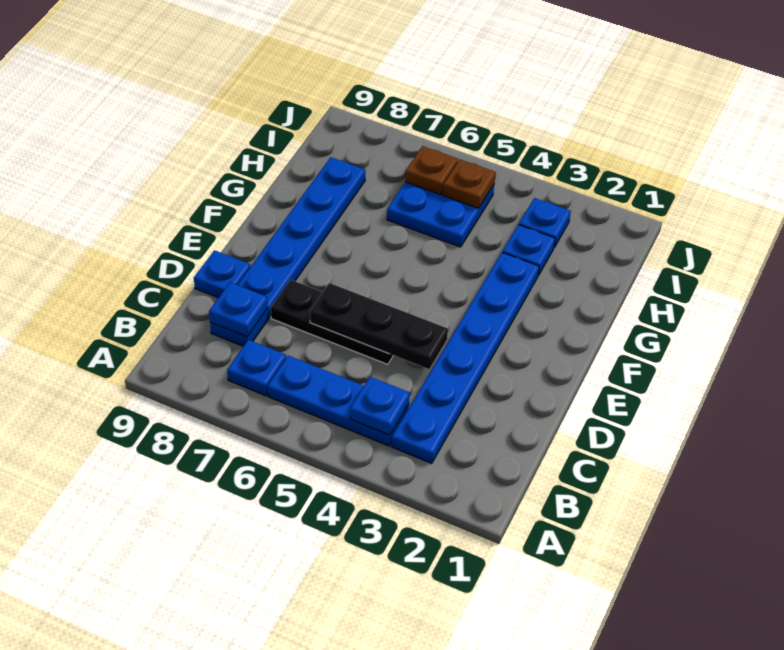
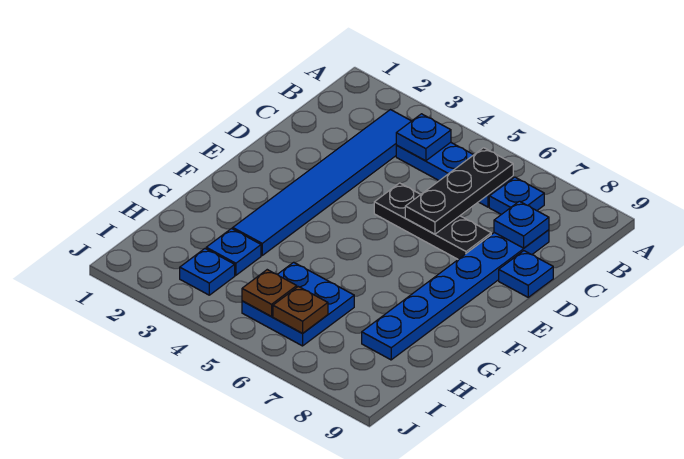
blue plate B3:G3 level 1 -> blue tile B3:G3 level 1
black plate D4:D6 level 2 -> black plate B6:D6 level 2

